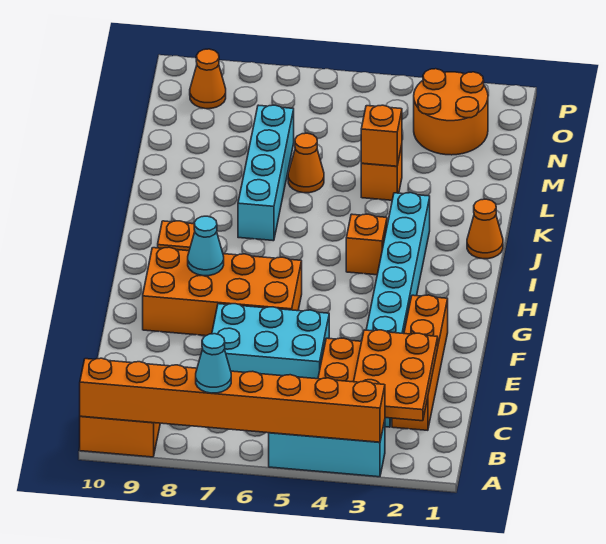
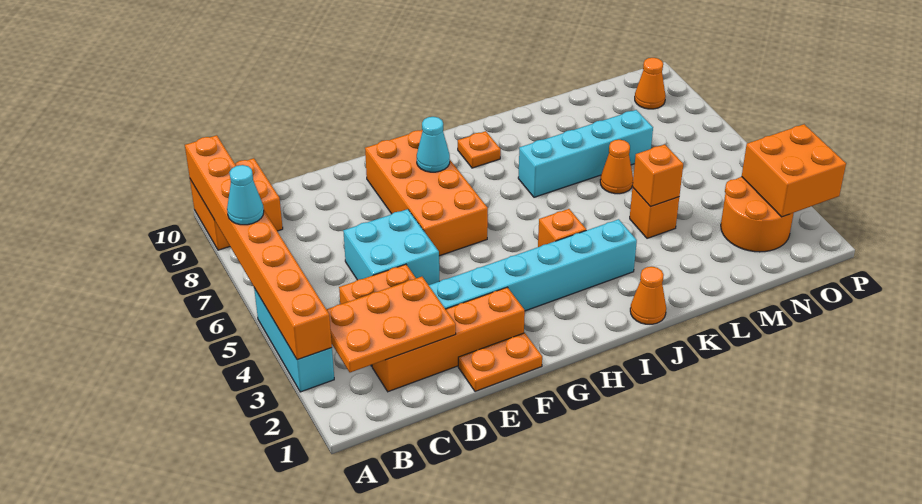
cyan brick D5:E7 level 1 -> cyan brick D5:E6 level 1
none -> orange plate E1:F1 level 1
none -> orange brick O2:P3 level 2

